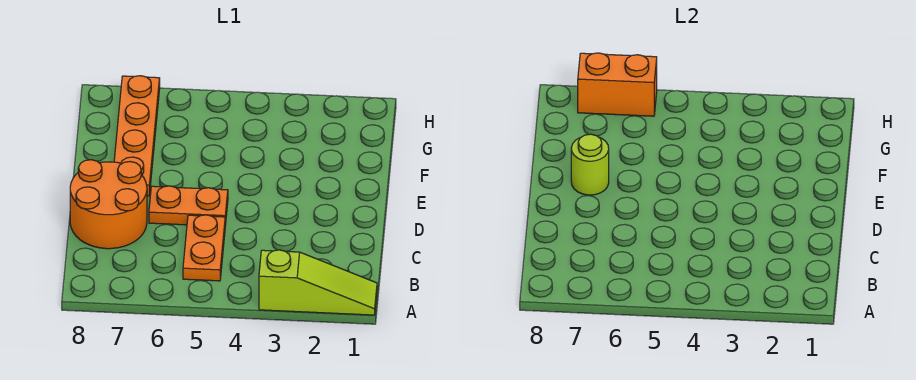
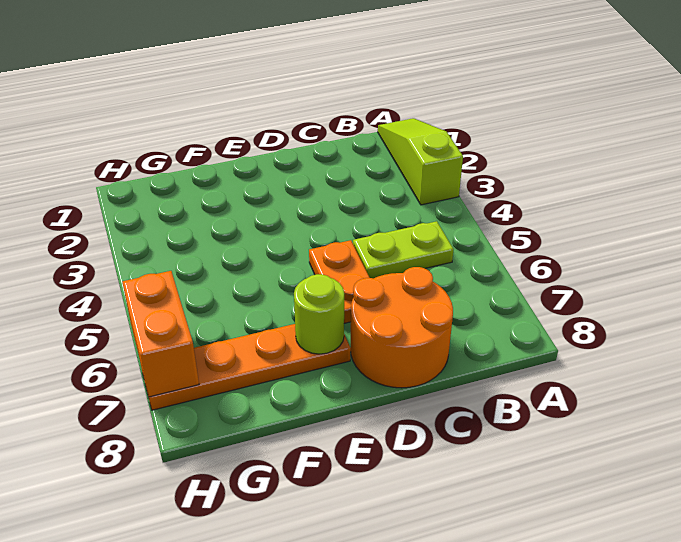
orange plate B5:C5 level 1 -> lime plate B5:C5 level 1

